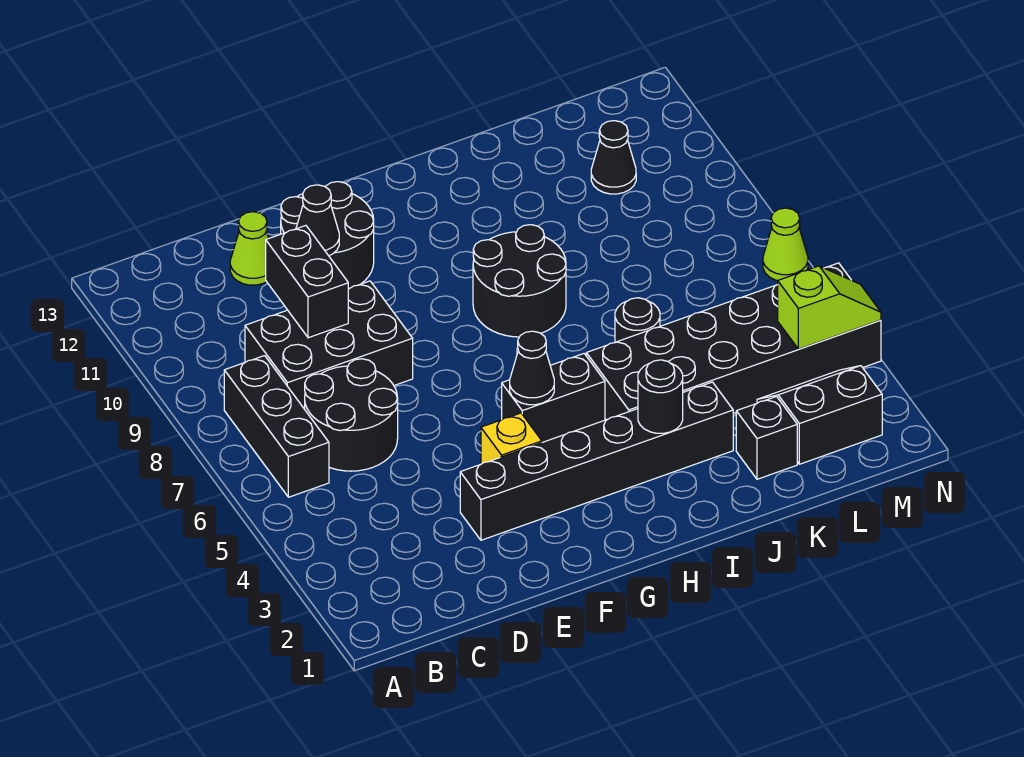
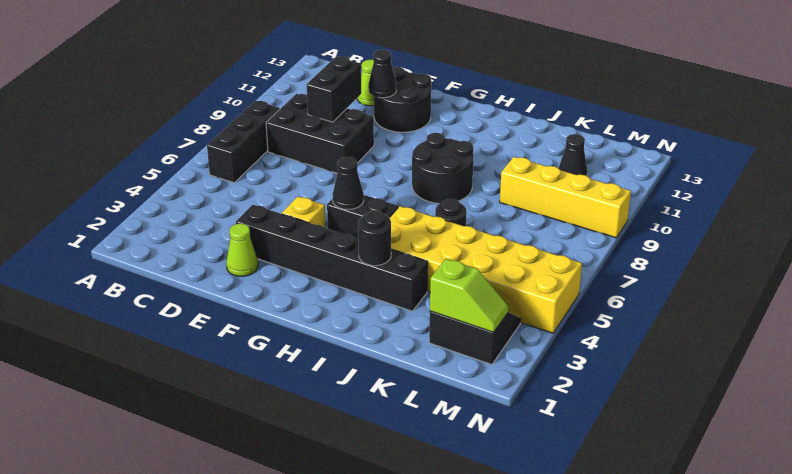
black round brick C6:D7 level 1 -> none
black brick I4:N5 level 1 -> yellow brick I4:N5 level 1
black brick K2 level 1 -> none
none -> yellow brick K9:N9 level 1
lime slope M4:N4 level 2 top M -> lime slope L2:M2 level 2 top L
lime cone N7 level 1 -> lime cone E2 level 1

